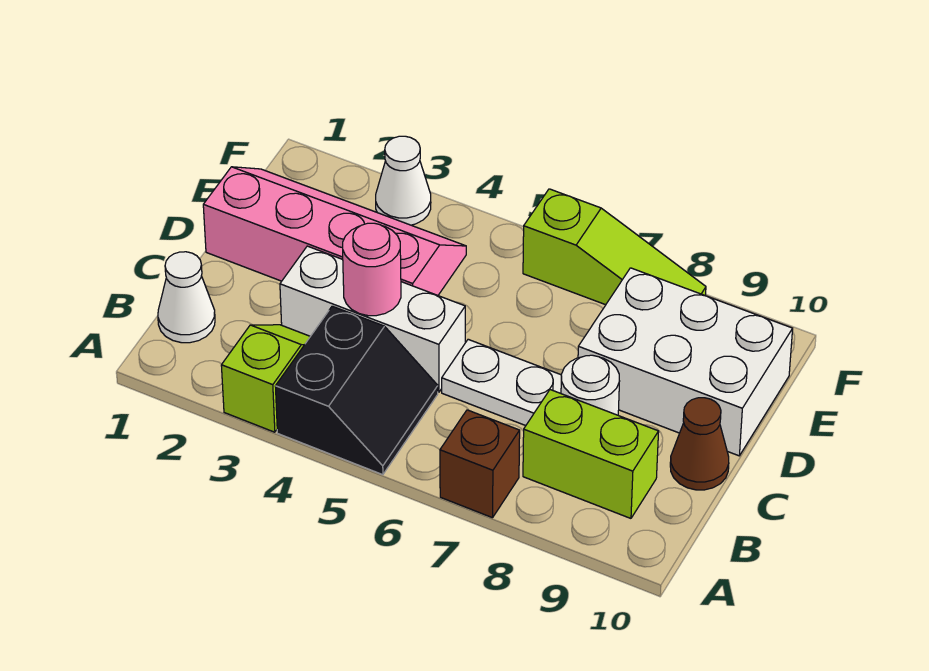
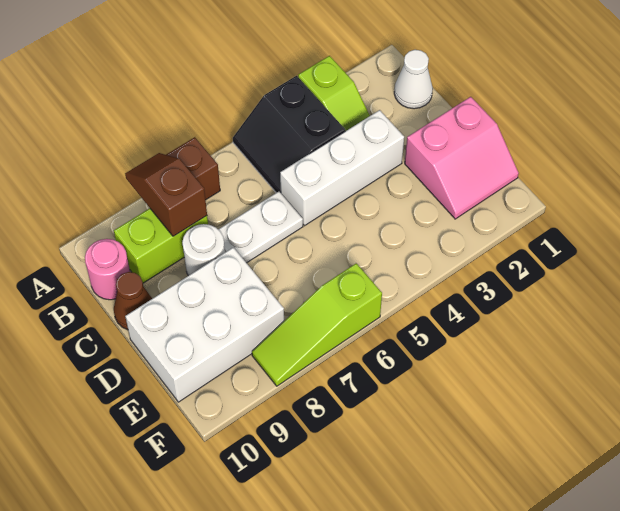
none -> brown slope A8:B8 level 2 top B
pink round brick C4 level 2 -> pink round brick B10 level 1
pink slope D1:E4 level 1 top D -> pink slope D1:E2 level 1 top D
white cone F3 level 1 -> none

